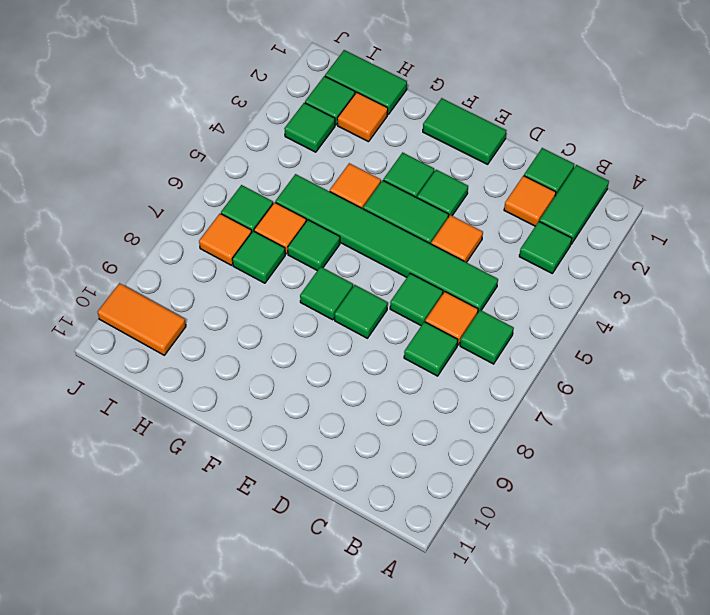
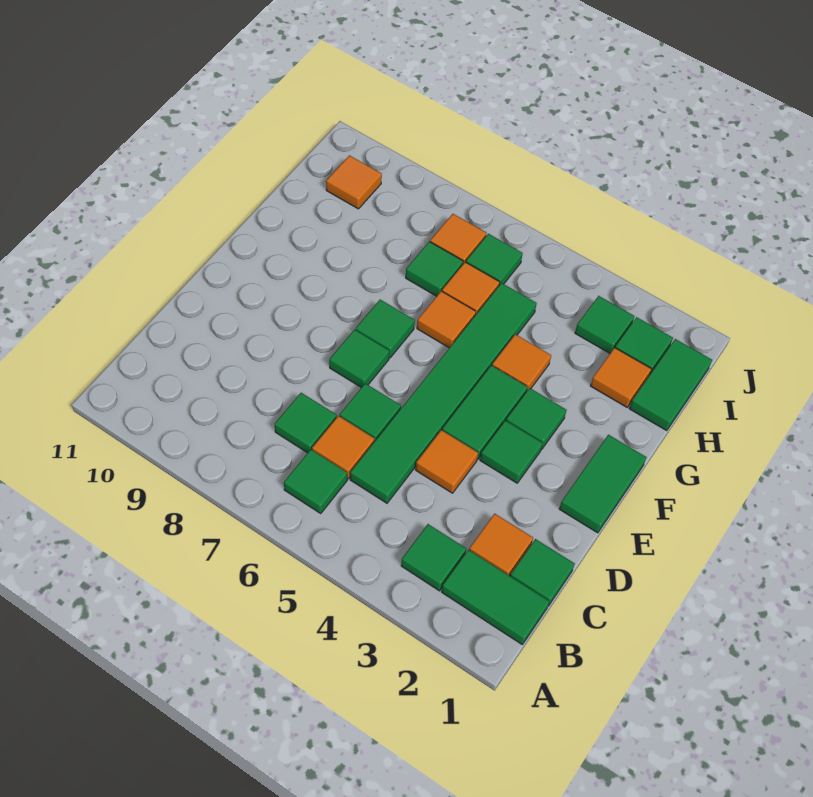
green tile G6 level 1 -> orange tile G6 level 1
orange tile I10:J10 level 1 -> orange tile I10 level 1

